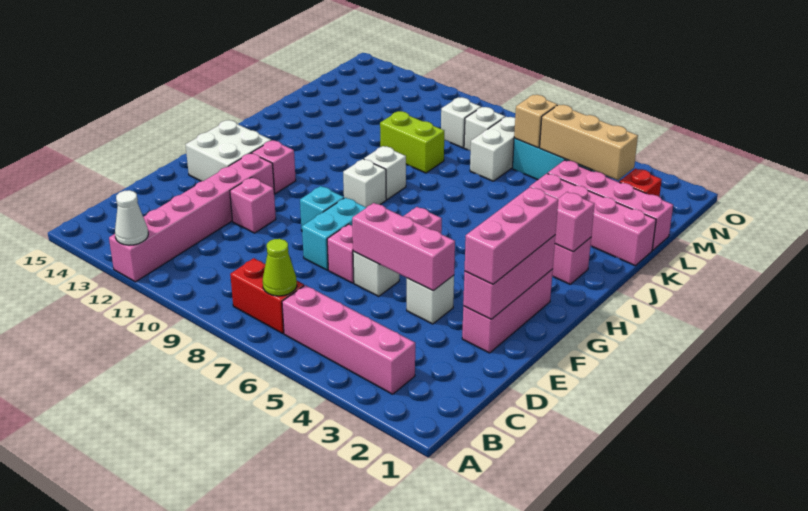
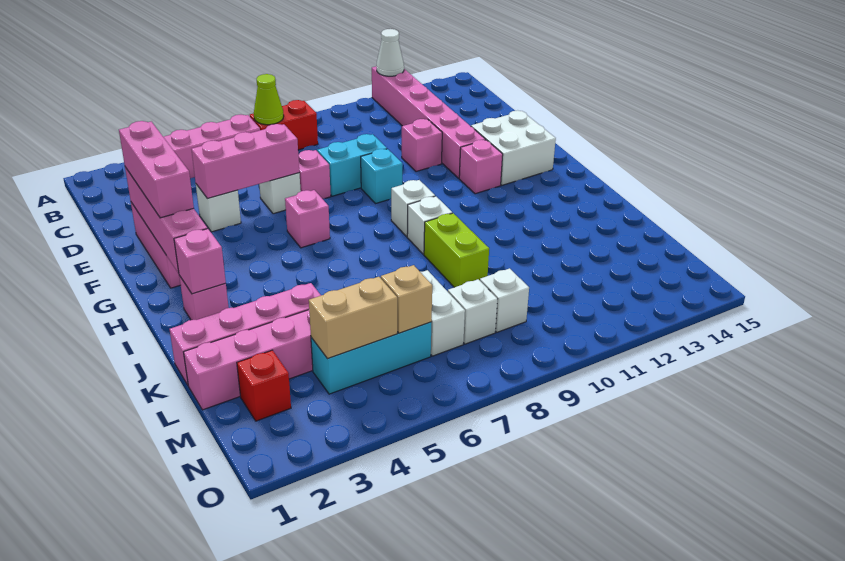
pink brick E2:G2 level 2 -> pink brick E2:H2 level 2
cyan brick E8:F8 level 1 -> cyan brick E8:E9 level 1
lime brick K9:K10 level 1 -> lime brick J9:K9 level 1
tan brick M3:M5 level 2 -> tan brick M4:M5 level 2

